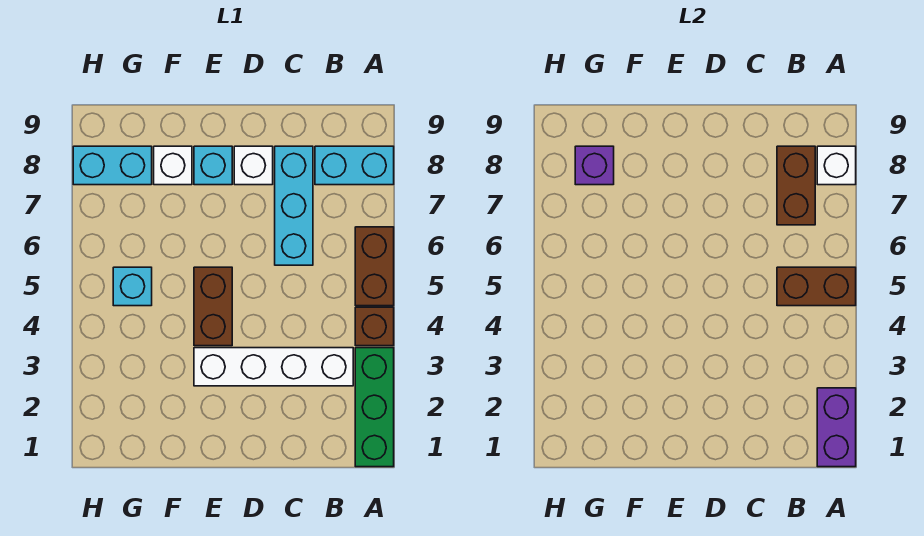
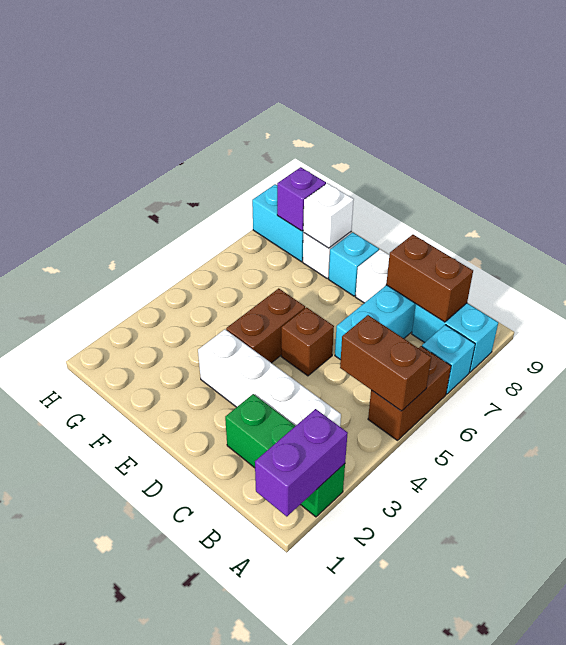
green brick A1:A3 level 1 -> green brick A2:C2 level 1
brown brick A4 level 1 -> brown brick D5 level 1
white brick A8 level 2 -> white brick F8 level 2
brown brick B7:B8 level 2 -> brown brick B8:C8 level 2
cyan brick G5 level 1 -> cyan brick A7 level 1

